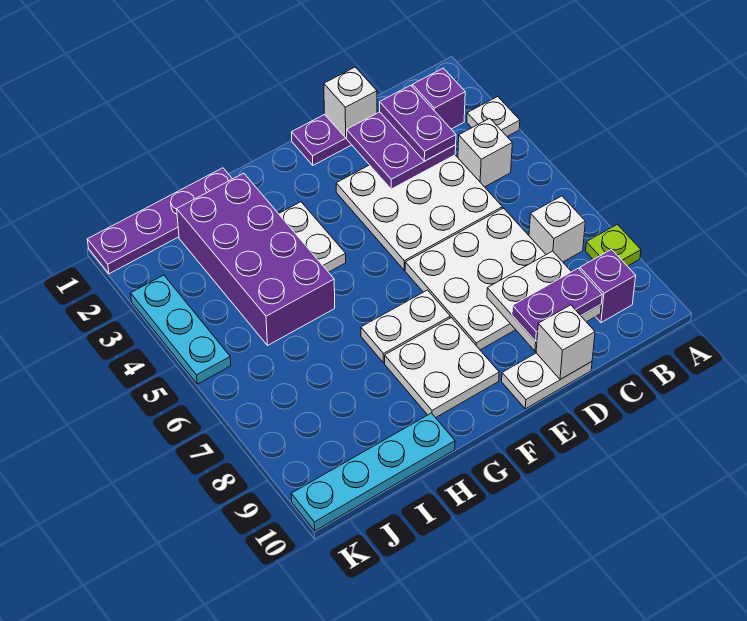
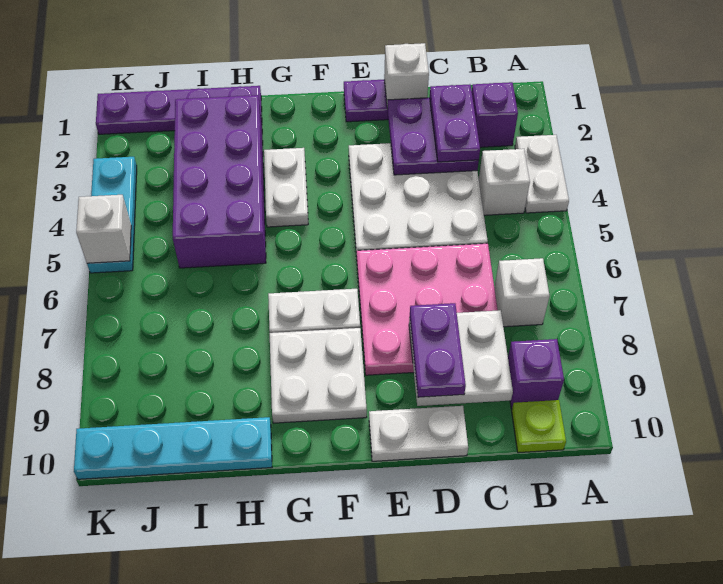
white plate A3 level 1 -> white plate A3:A4 level 1
lime plate A8 level 1 -> lime plate B10 level 1
white plate C6:E8 level 1 -> pink plate C6:E8 level 1
purple plate C9:D9 level 3 -> purple plate D8:D9 level 3
white brick D10 level 2 -> white brick K5 level 2

